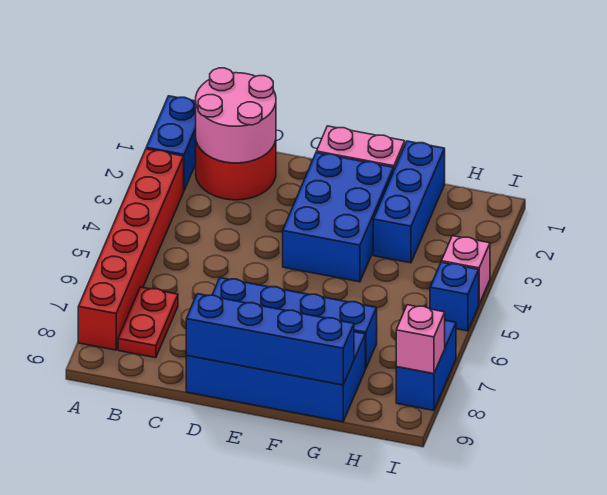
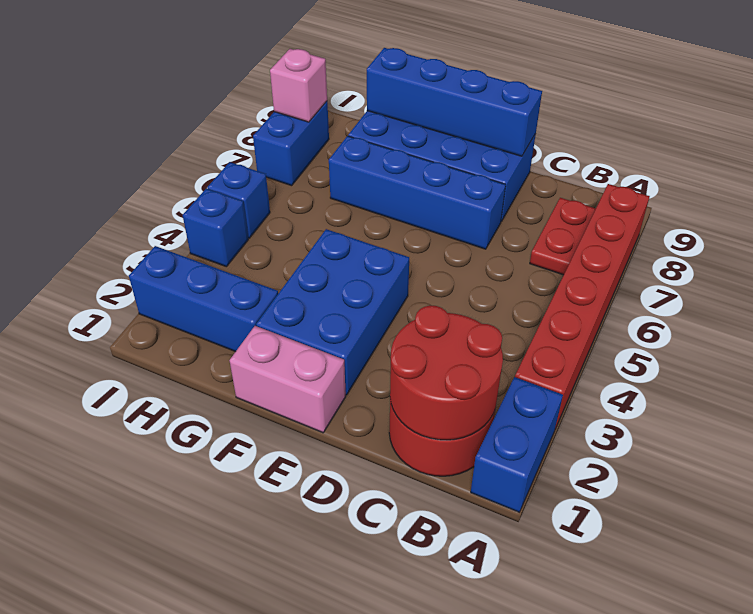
pink round brick B1:C2 level 2 -> red round brick B1:C2 level 2
blue brick G1:G3 level 1 -> blue brick G2:I2 level 1
pink brick I4 level 1 -> blue brick I4 level 1

